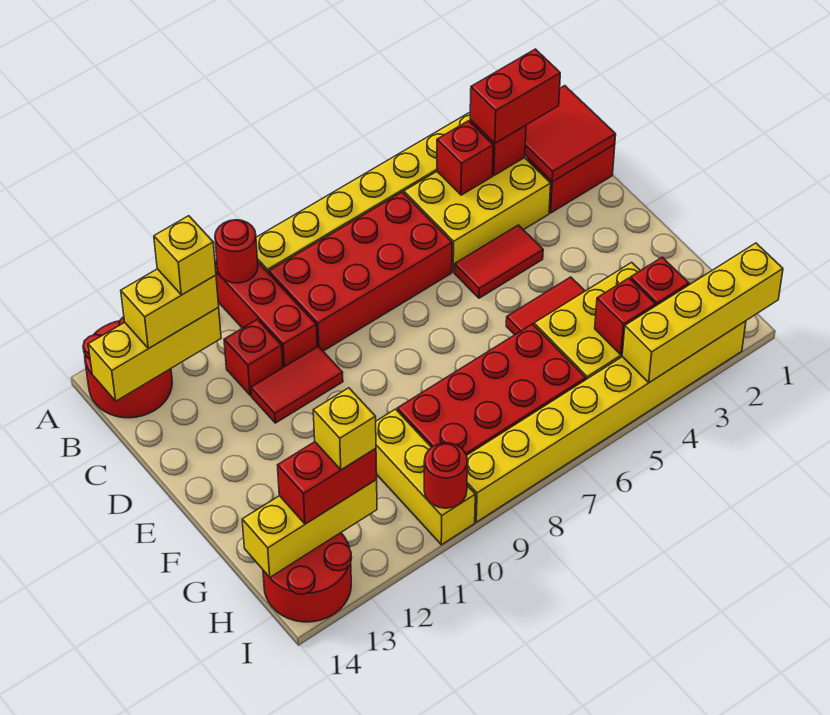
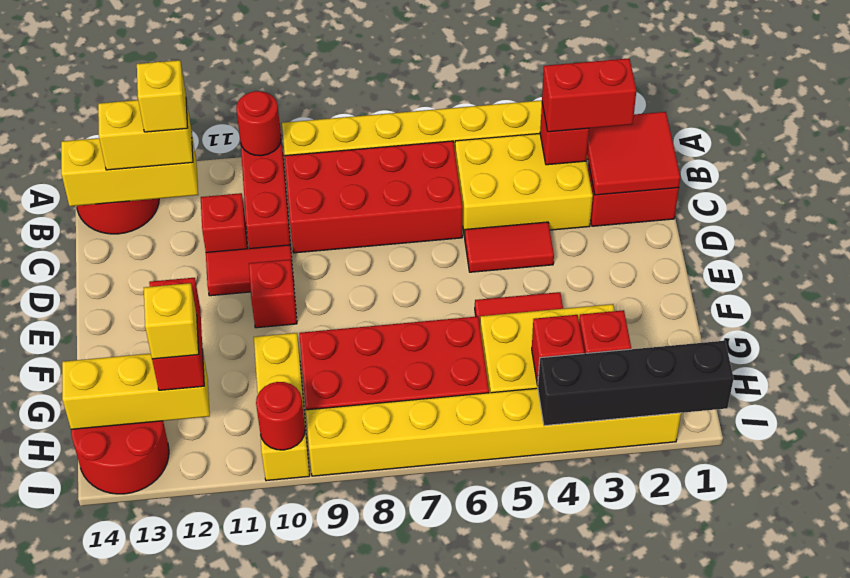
red brick B4 level 2 -> red brick E10 level 1
red brick H12:H13 level 3 -> red brick G12:H12 level 3
yellow brick I1:I4 level 2 -> black brick I1:I4 level 2

